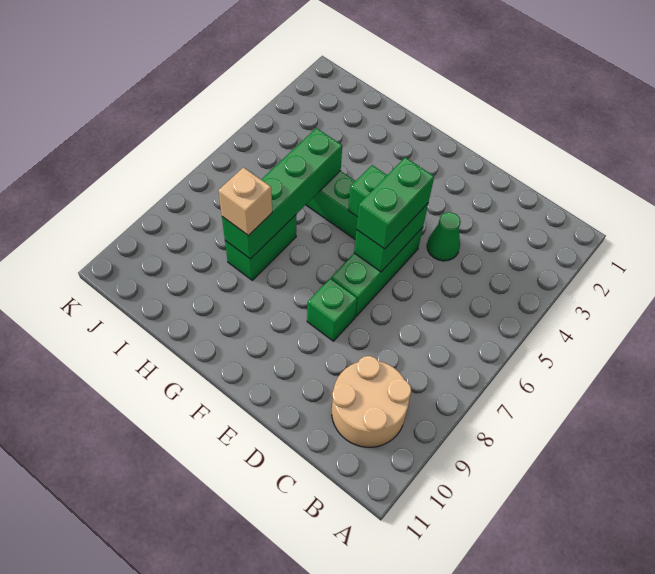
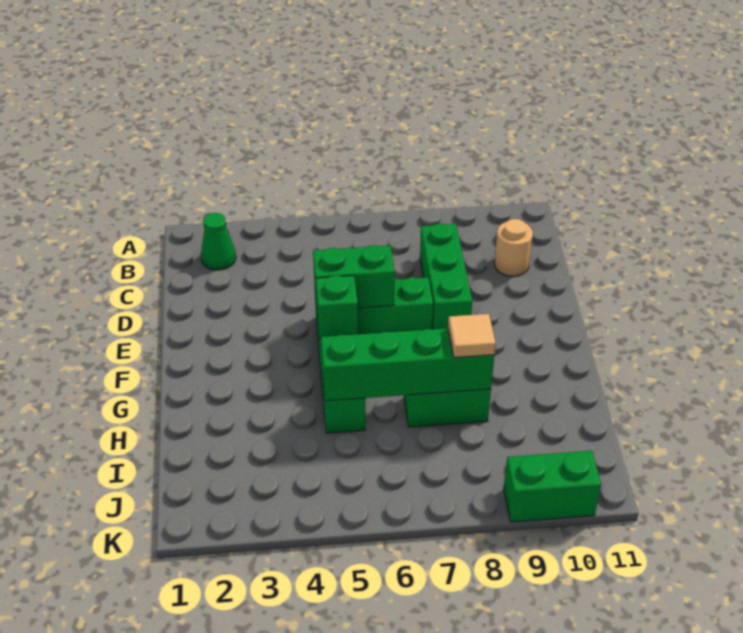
tan round brick B9:C10 level 1 -> tan round brick C10 level 1
green cone D4 level 1 -> green cone B2 level 1
green brick E5:E6 level 3 -> green brick K9:K10 level 1
green brick E8 level 1 -> green brick C8:E8 level 1
tan brick H8 level 3 -> tan tile H8 level 3

